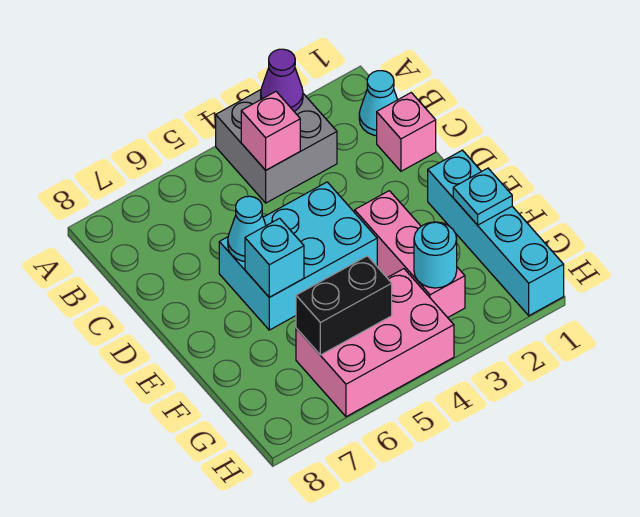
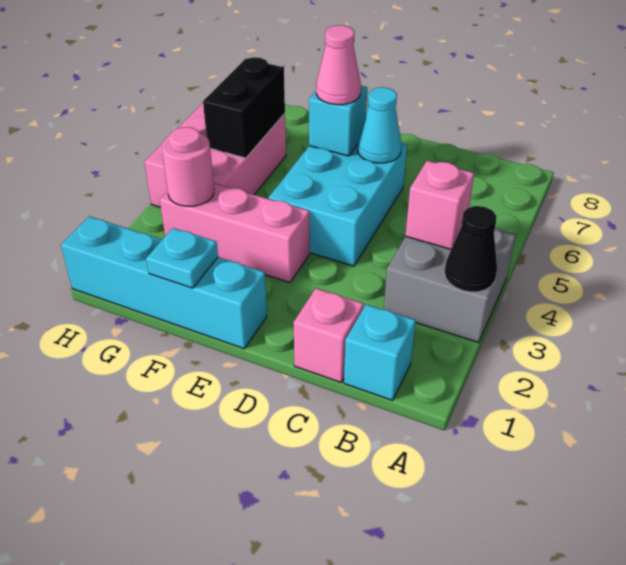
purple cone A3 level 2 -> black cone A3 level 2
cyan cone B1 level 1 -> cyan brick B1 level 1
none -> pink cone E6 level 3
cyan round brick G3 level 2 -> pink round brick G3 level 2

